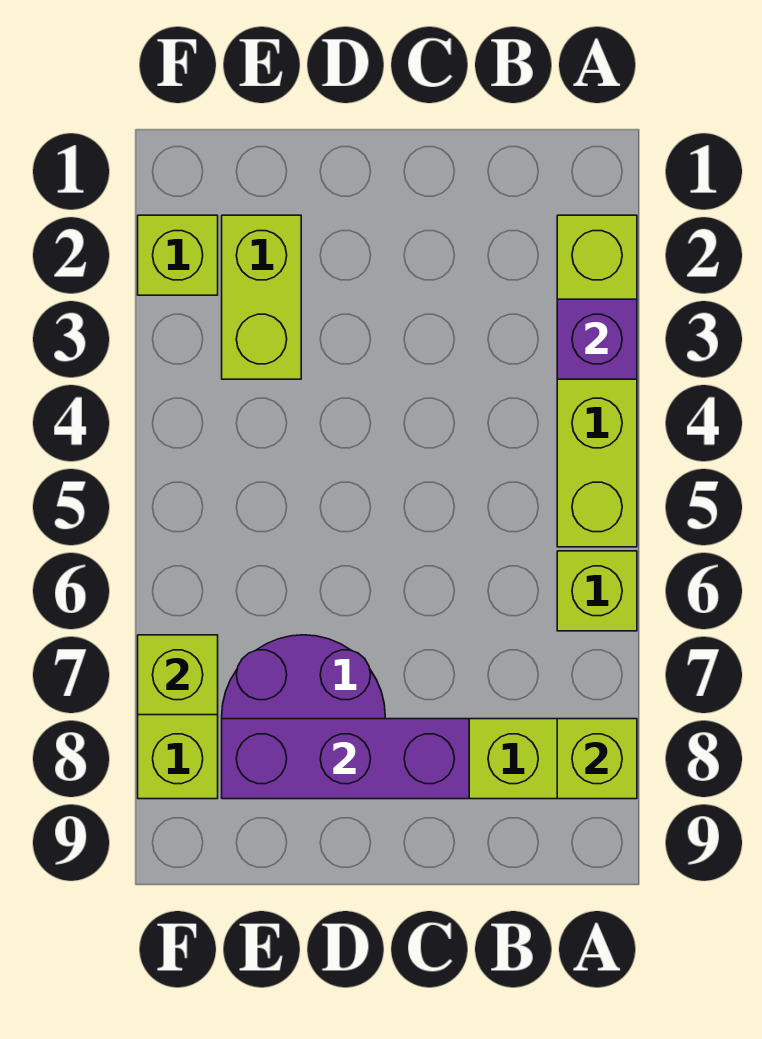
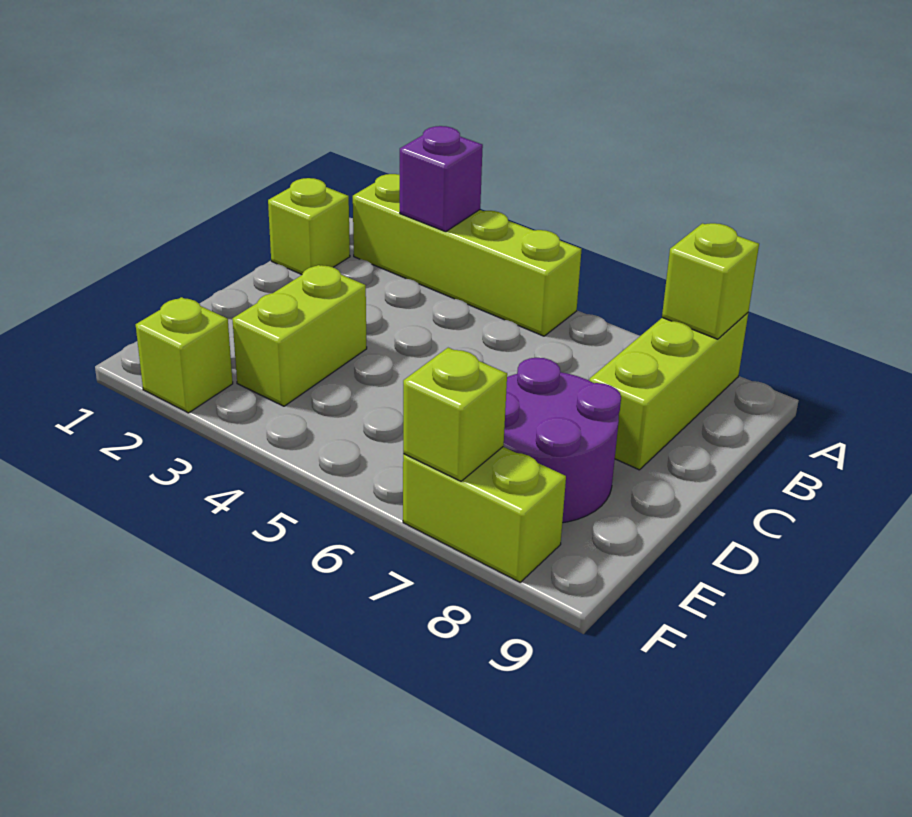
lime brick A6 level 1 -> lime brick B1 level 1
purple brick C8:E8 level 2 -> none
lime brick E2:E3 level 1 -> lime brick D3:E3 level 1

